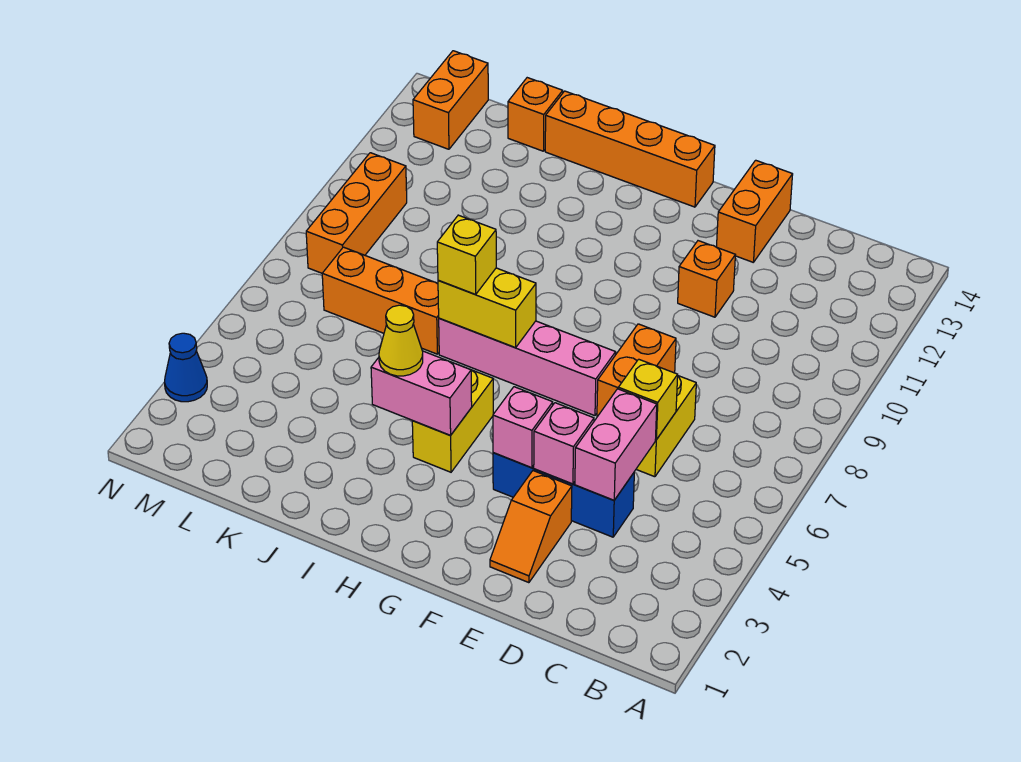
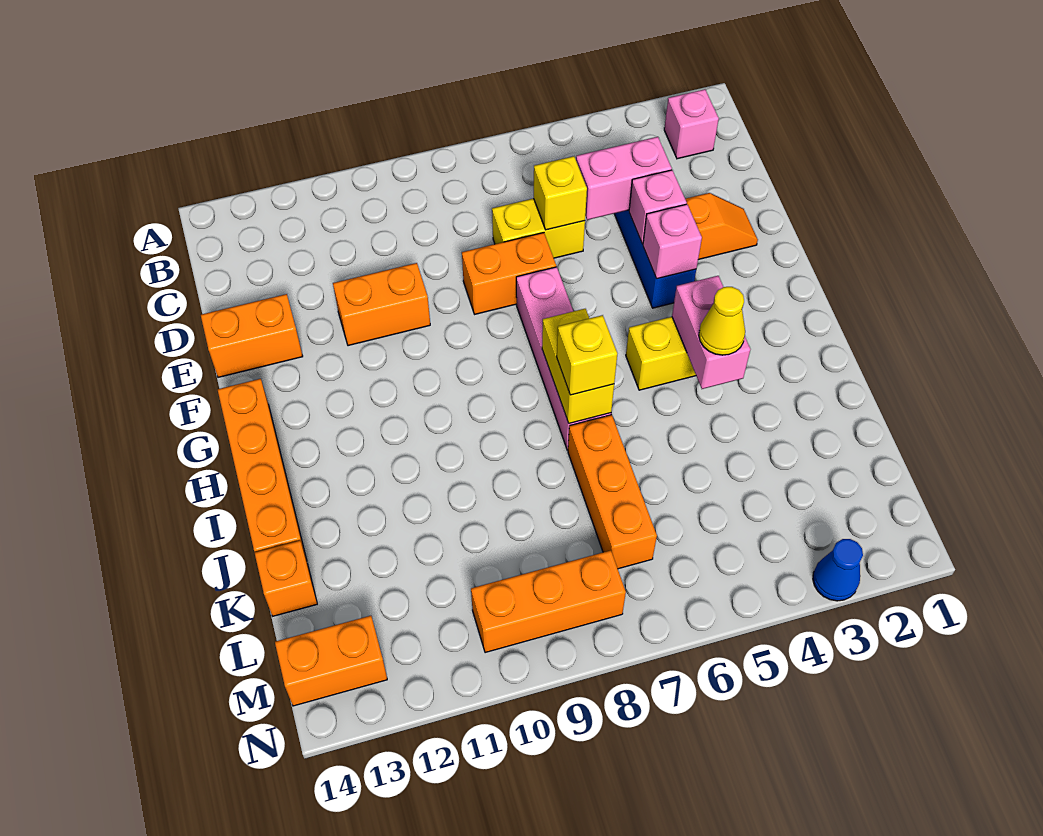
none -> pink brick B2 level 1
orange brick E11 level 1 -> orange brick E10:E11 level 1

